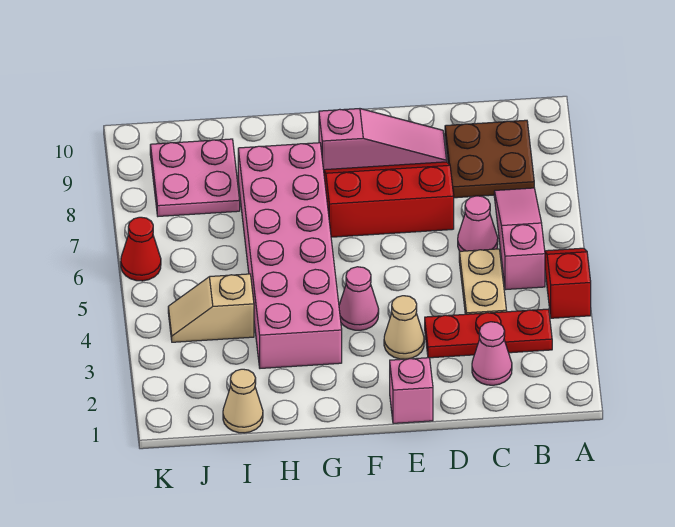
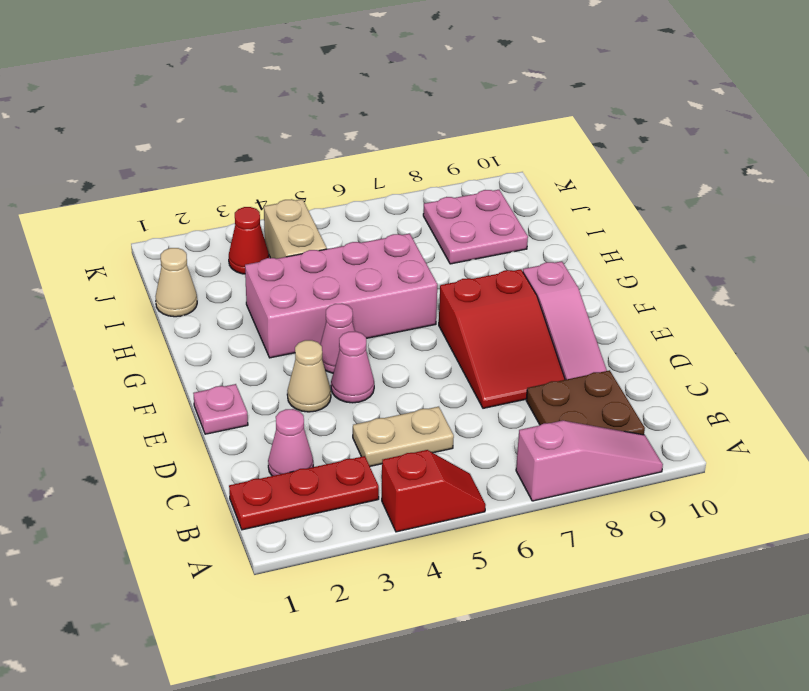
red plate B3:D3 level 1 -> red plate B1:B3 level 1
pink slope B5:B7 level 1 top 5 -> pink slope A7:A9 level 1 top 7
pink cone C6 level 1 -> pink cone E4 level 1
red slope D7:F8 level 1 top 7 -> red slope D7:F8 level 1 top F
pink brick E1 level 1 -> pink plate E1 level 1
pink brick G3:H8 level 1 -> pink brick G3:H6 level 1
tan slope I4:J4 level 1 top I -> tan brick I4:J4 level 1
red cone K6 level 1 -> red cone J3 level 1

